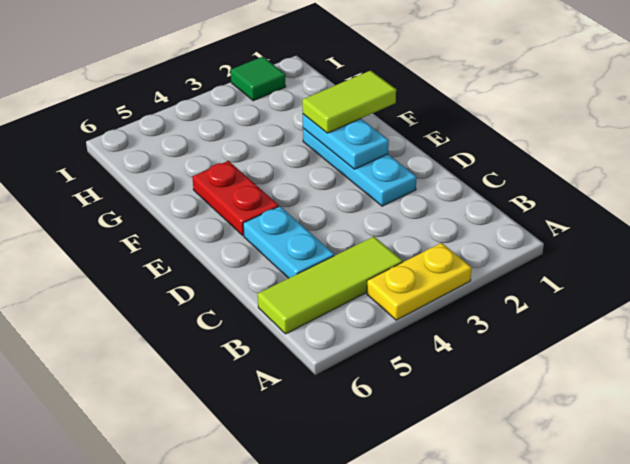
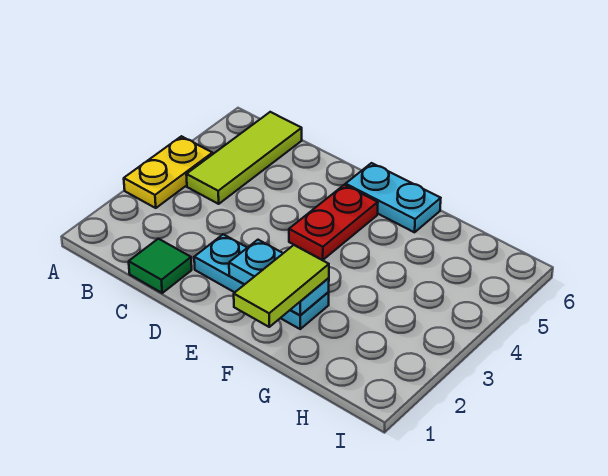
cyan plate C5:D5 level 1 -> cyan plate E6:F6 level 1
red plate E5:F5 level 1 -> red plate E4:E5 level 1
green tile I2 level 1 -> green tile C1 level 1

